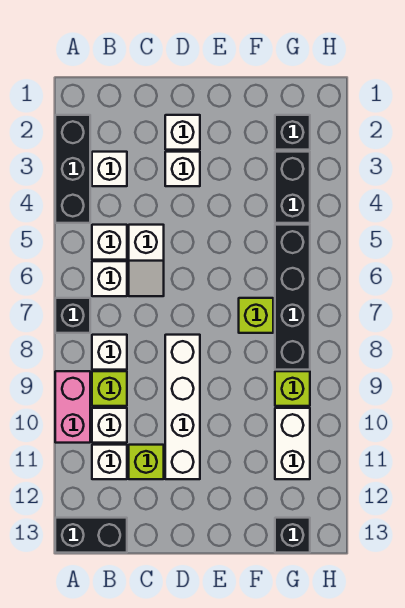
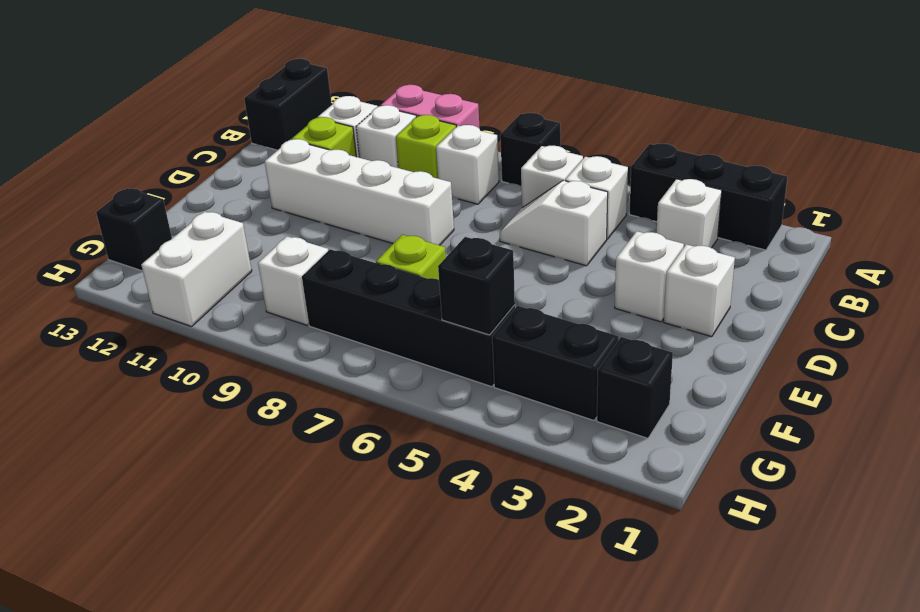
none -> black brick G5 level 2
lime brick G9 level 1 -> white brick G9 level 1
white brick G10:G11 level 1 -> white brick G11:H11 level 1

